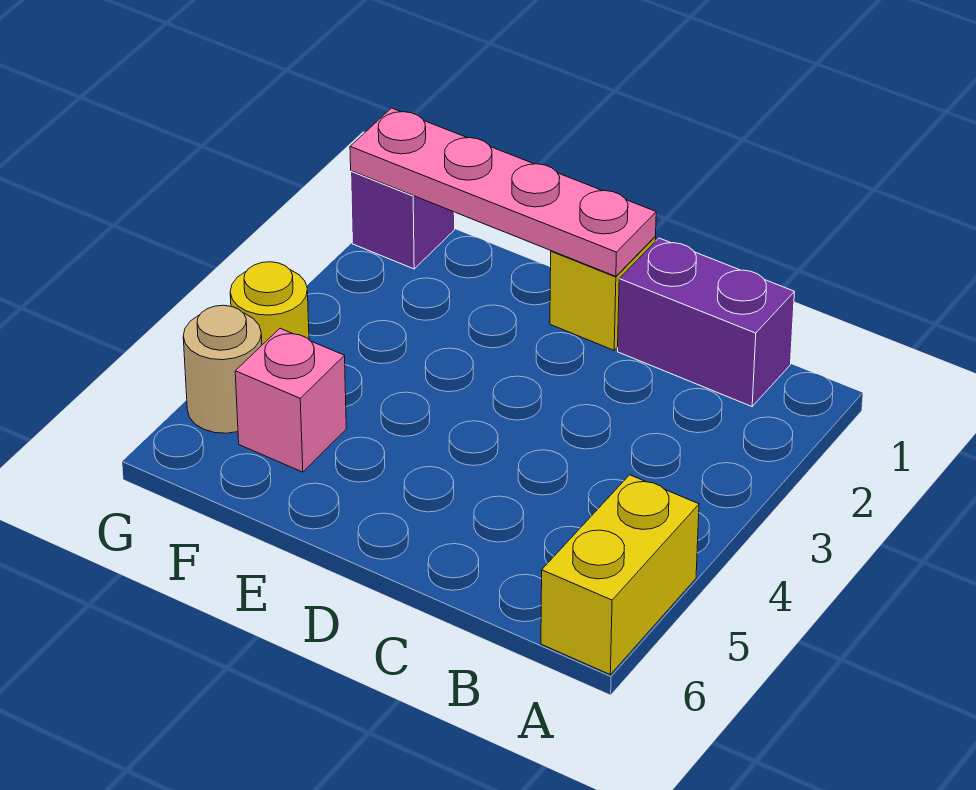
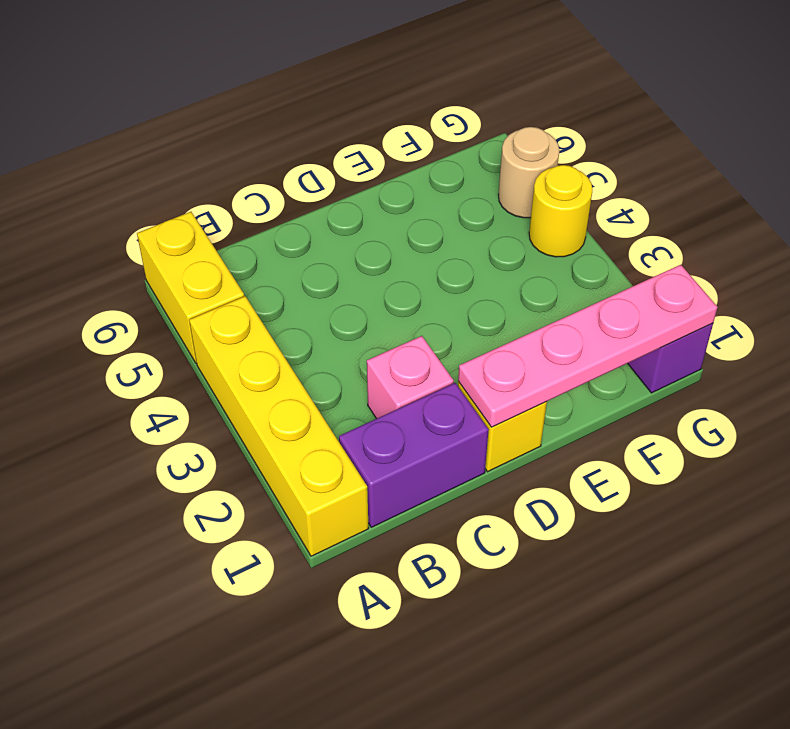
none -> yellow brick A1:A4 level 1
pink brick F5 level 1 -> pink brick C2 level 1

